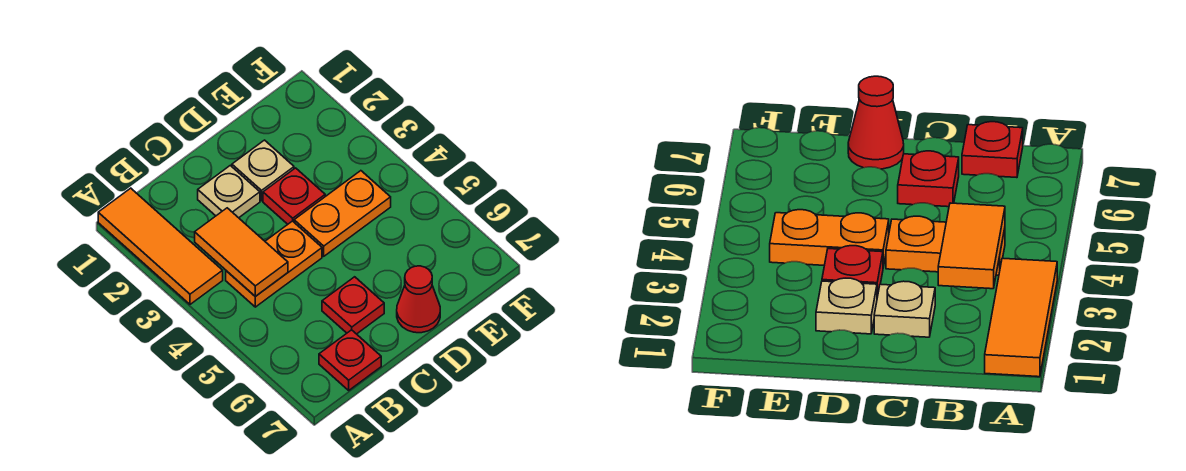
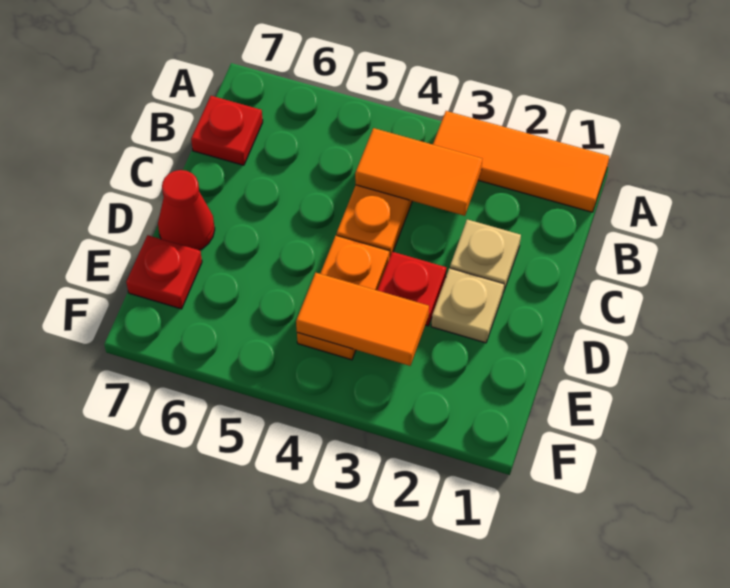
red plate C6 level 1 -> red plate E7 level 1
none -> orange tile E3:E4 level 2

